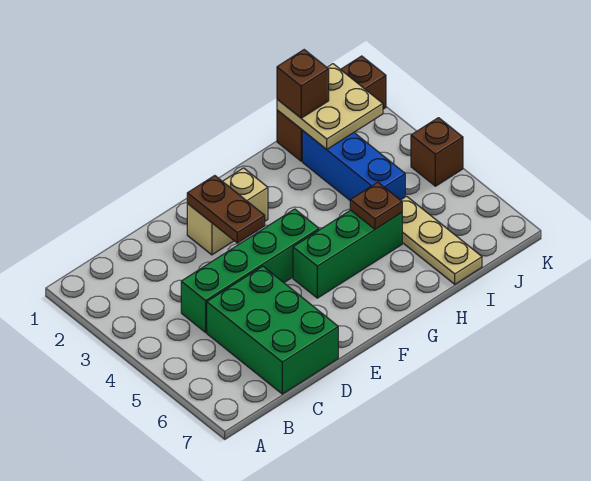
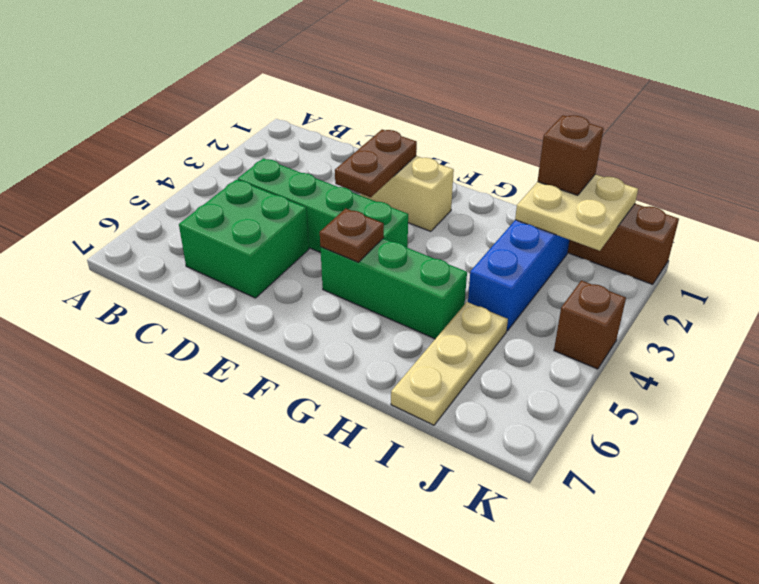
green brick C5:D7 level 1 -> green brick C5:D6 level 1
brown plate H5 level 2 -> brown plate F5 level 2

